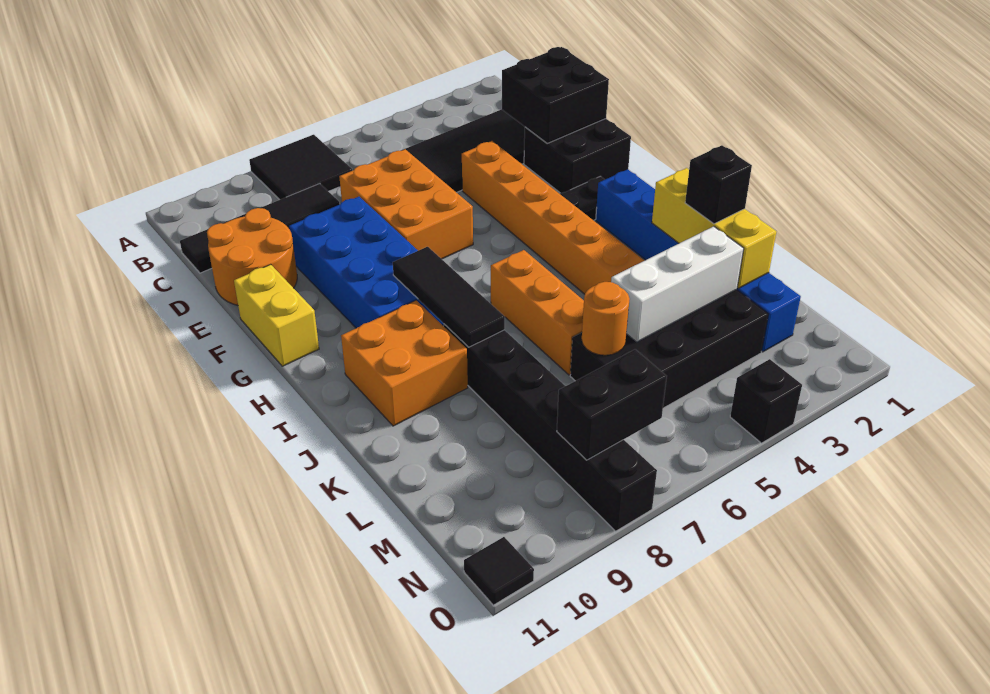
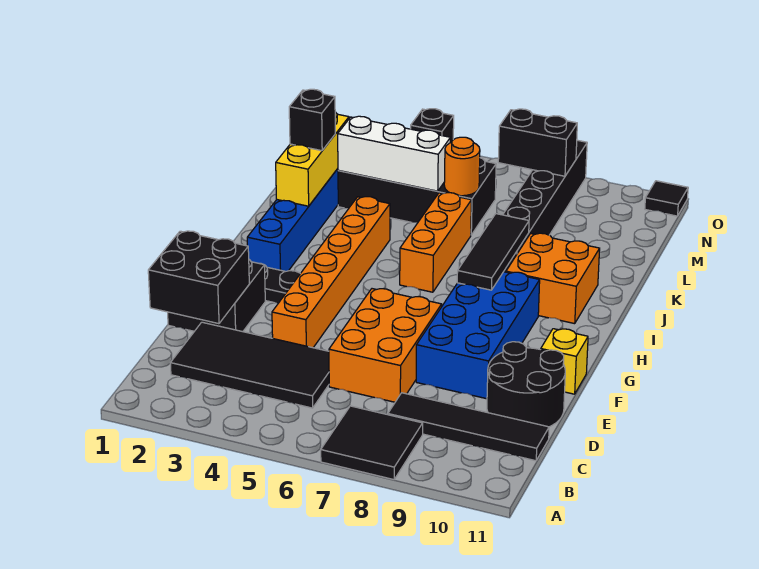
orange round brick D10:E11 level 1 -> black round brick D10:E11 level 1
yellow brick F11:G11 level 1 -> yellow brick F11 level 1

